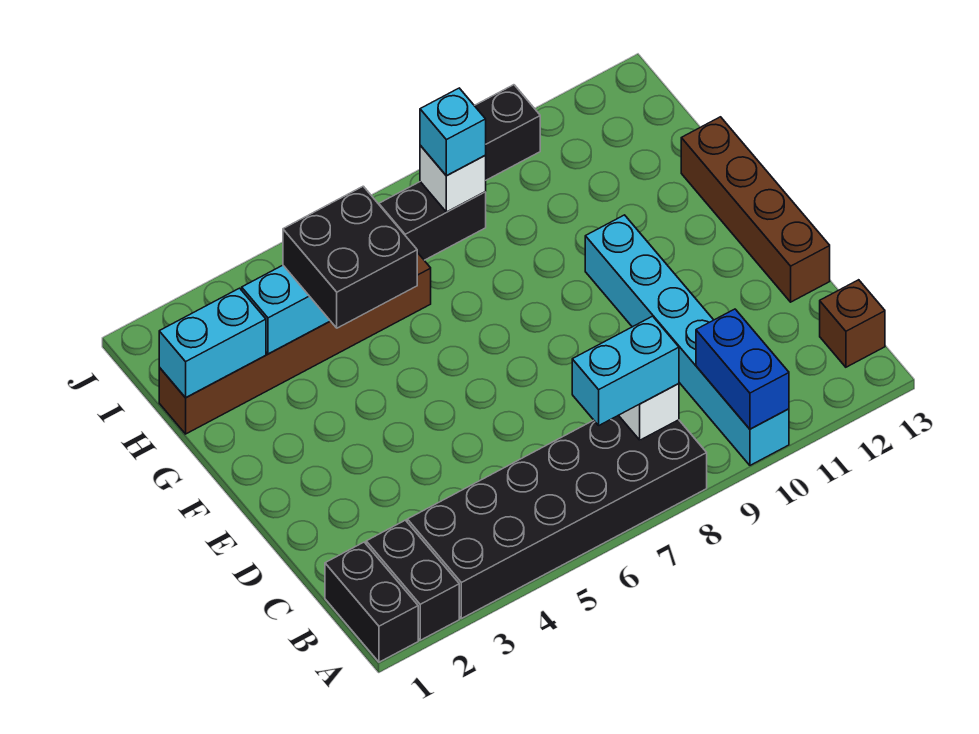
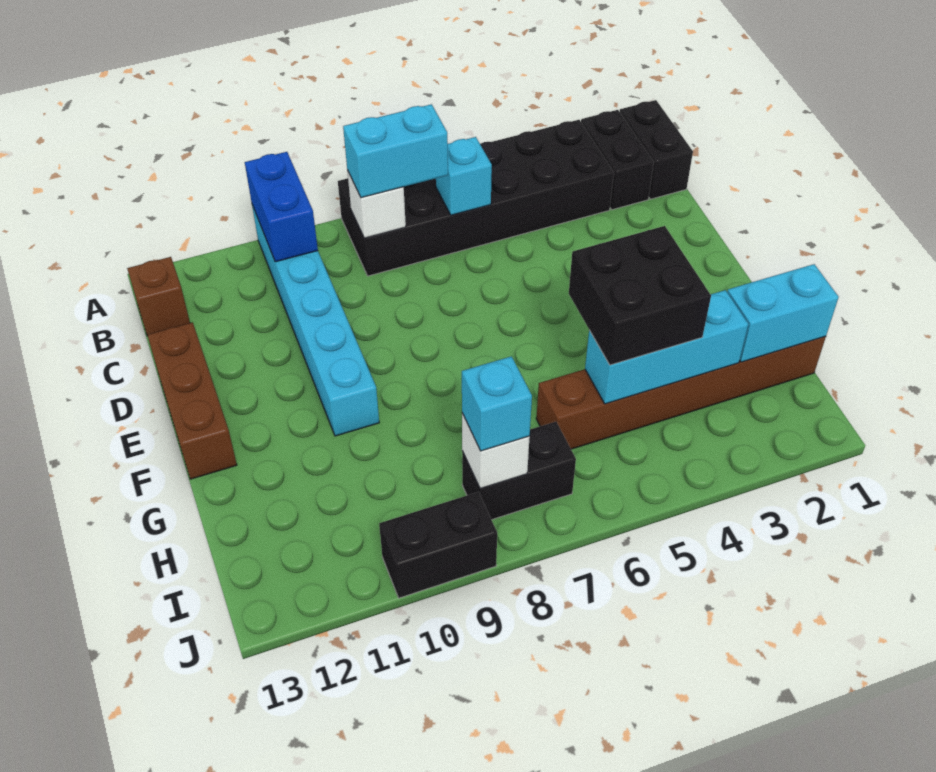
none -> cyan brick B6 level 2
brown brick D13:G13 level 1 -> brown brick D13:F13 level 1

